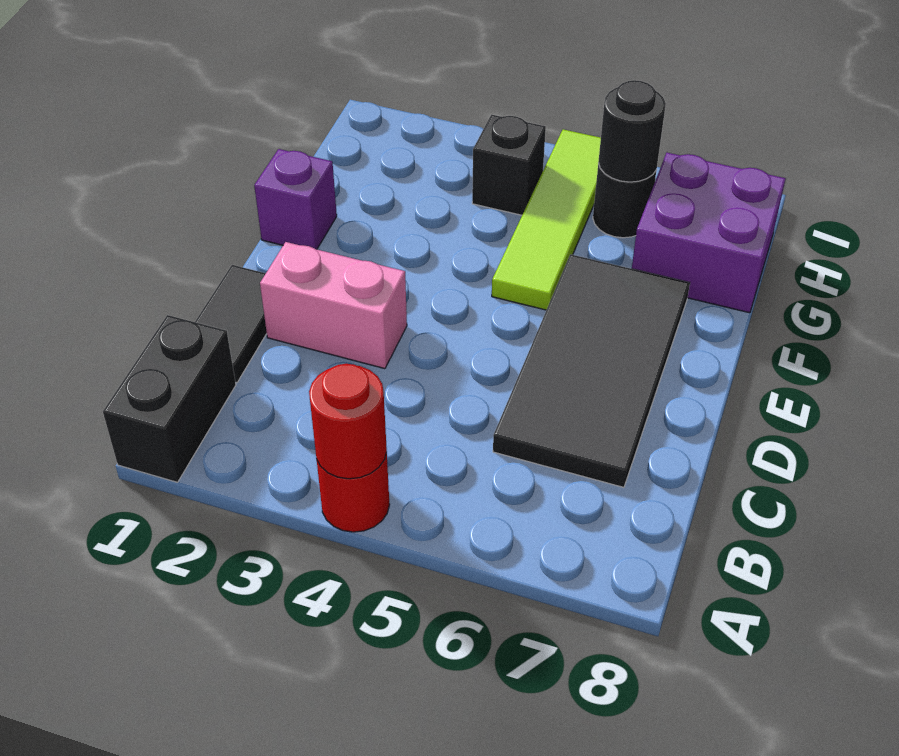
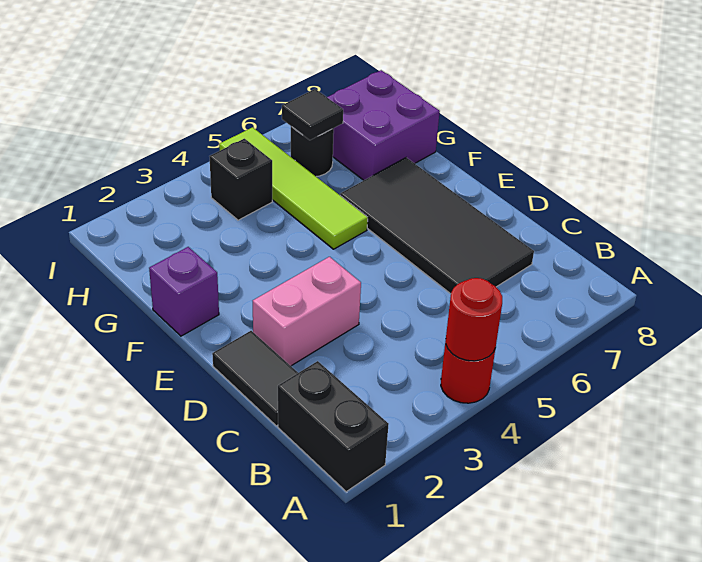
black round brick H6 level 2 -> black tile H6 level 2

